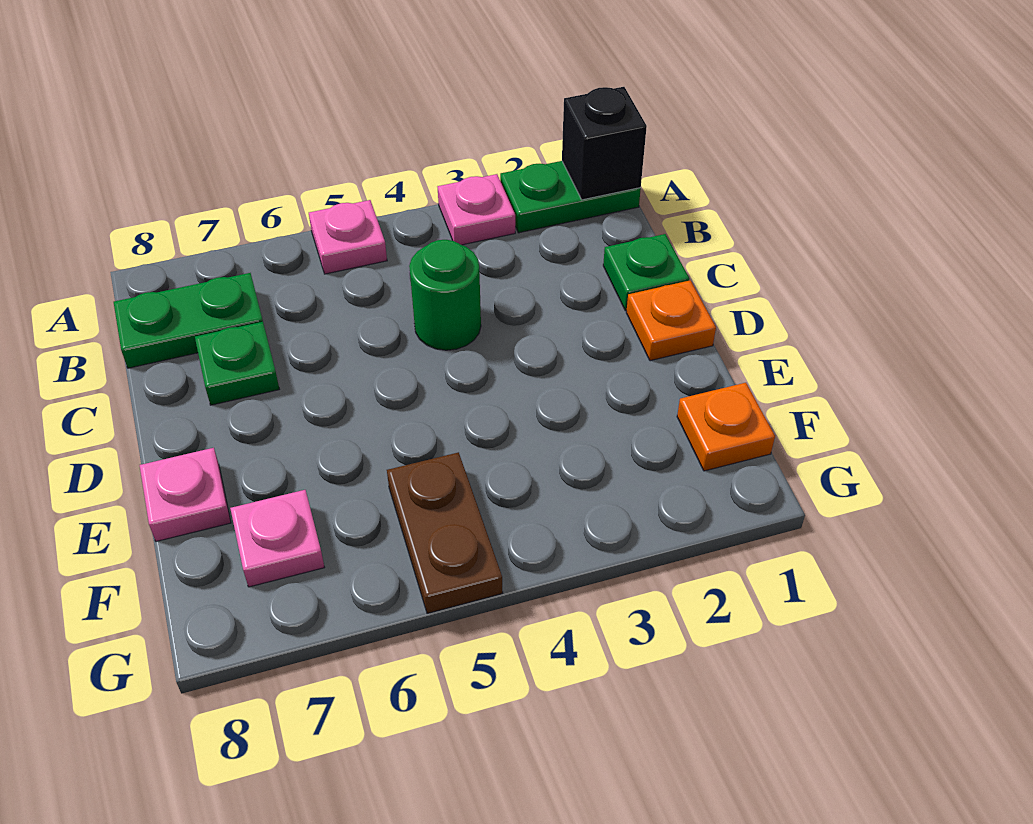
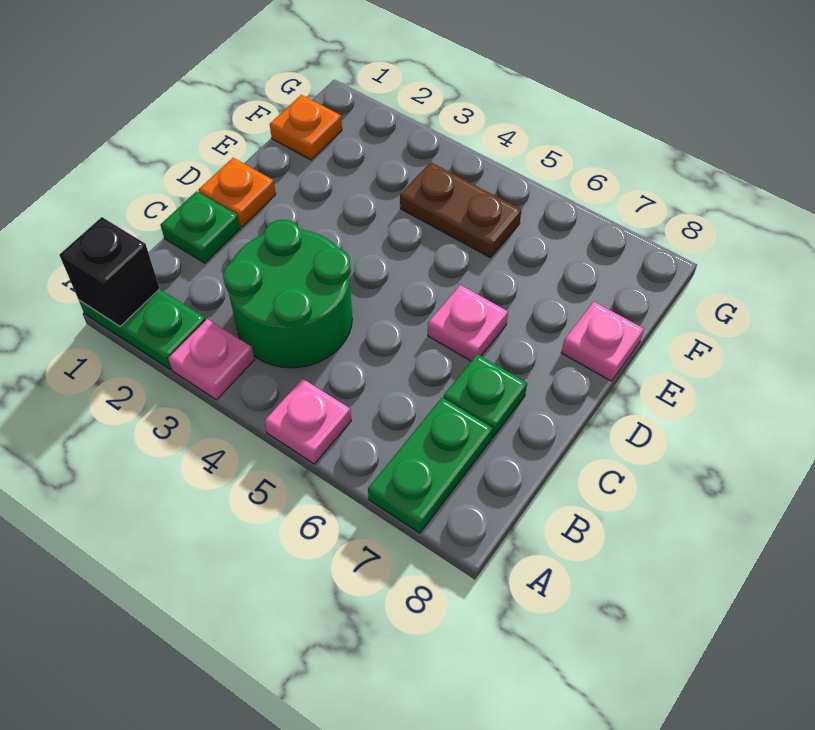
green plate B7:B8 level 1 -> green plate A7:B7 level 1
green round brick C4 level 1 -> green round brick B3:C4 level 1
brown plate F5:G5 level 1 -> brown plate F4:F5 level 1
pink plate F7 level 1 -> pink plate D6 level 1

